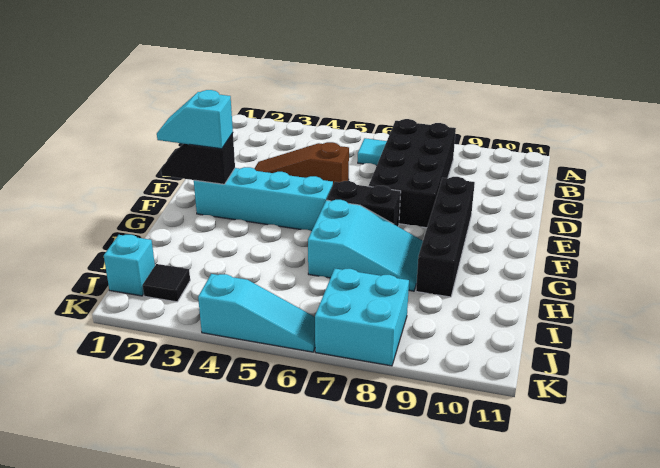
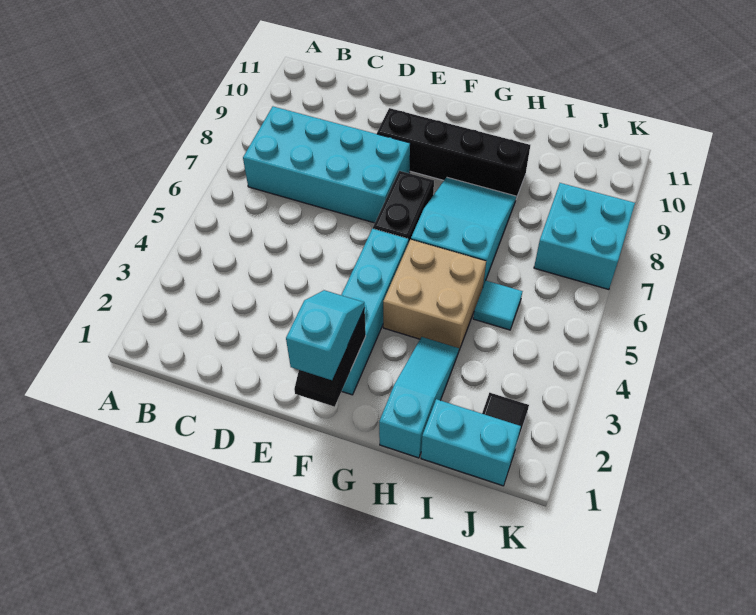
cyan tile B6 level 1 -> cyan tile I5 level 1
black brick B7:E8 level 1 -> cyan brick B7:E8 level 1
brown slope D3:D5 level 1 top 5 -> none
cyan slope F1:F2 level 3 top 2 -> cyan slope F1:F2 level 3 top 1
none -> tan brick G4:H5 level 1
cyan brick J1 level 1 -> cyan brick I1:J1 level 1
cyan slope K4:K6 level 1 top 4 -> cyan slope H1:H3 level 1 top 1

